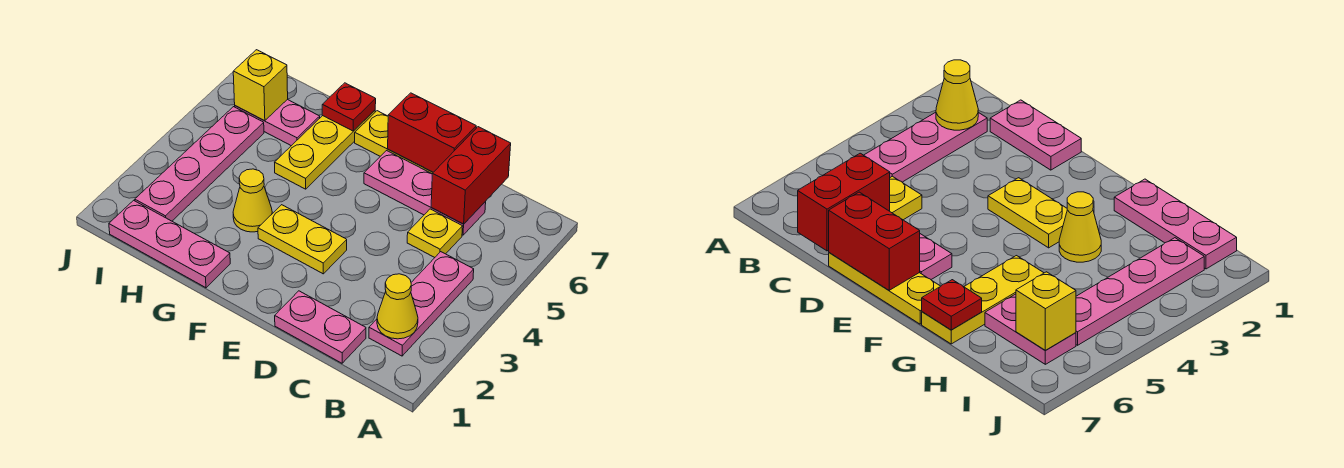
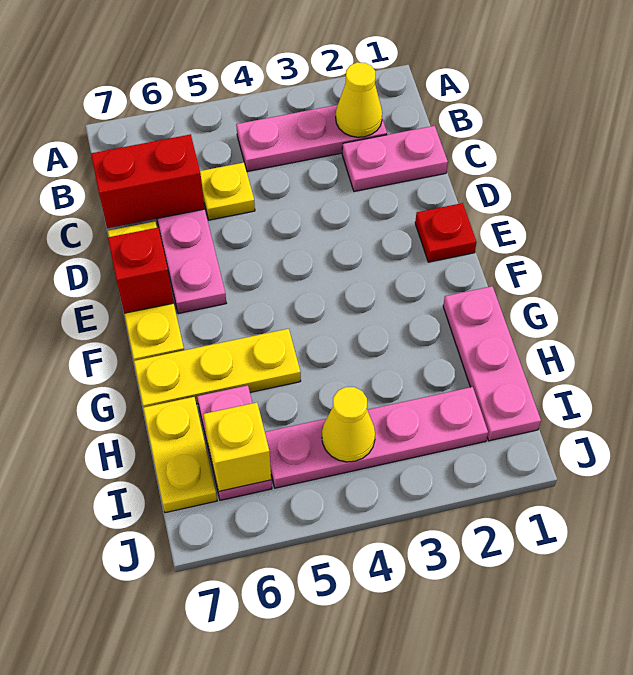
pink plate C1:D1 level 1 -> pink plate C1:C2 level 1
red brick D7:E7 level 2 -> red brick E7 level 2
yellow plate E3:F3 level 1 -> yellow plate H7:I7 level 1
yellow cone G3 level 1 -> yellow cone I4 level 2
red plate G7 level 2 -> red plate E1 level 1

